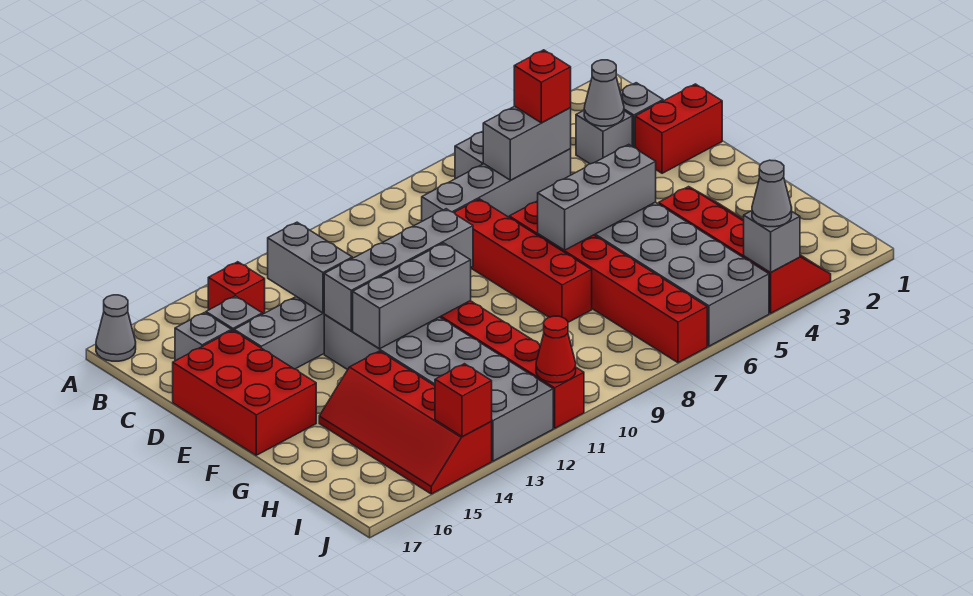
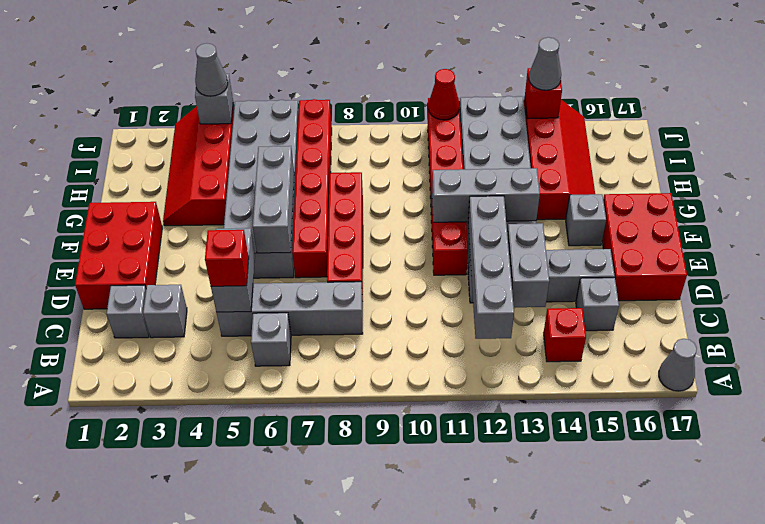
grey cone C3 level 2 -> grey cone J14 level 3
grey brick C5:C6 level 2 -> grey brick C5:D5 level 2
grey brick C16 level 1 -> grey brick F15 level 1
red brick D1:D2 level 1 -> red brick D1:F2 level 1
grey brick E10:E13 level 2 -> grey brick B12:E12 level 2
grey brick F5:F7 level 2 -> grey brick E6:G6 level 2

